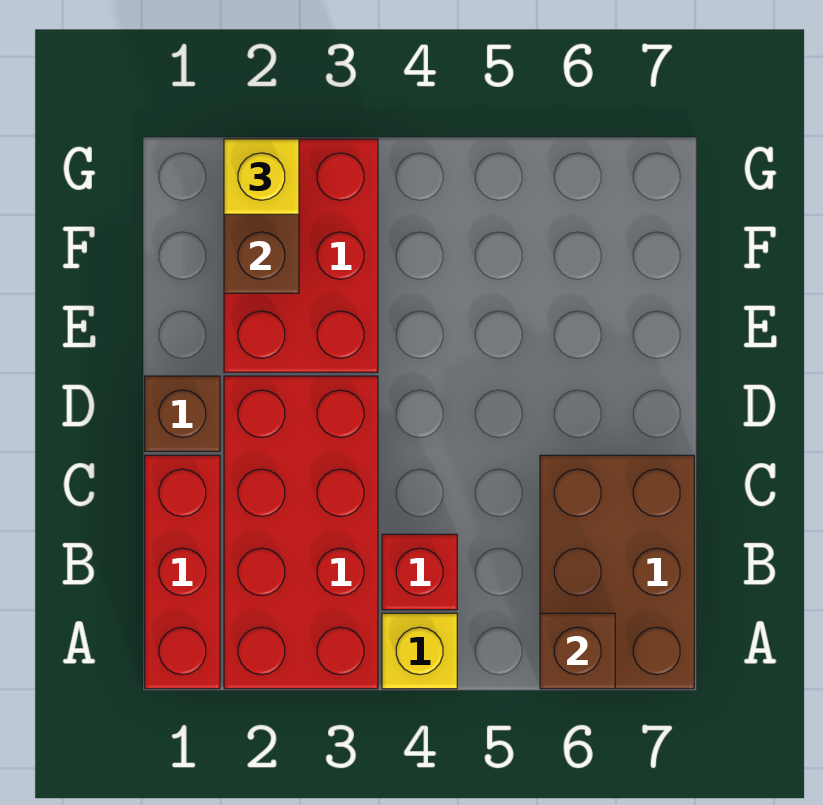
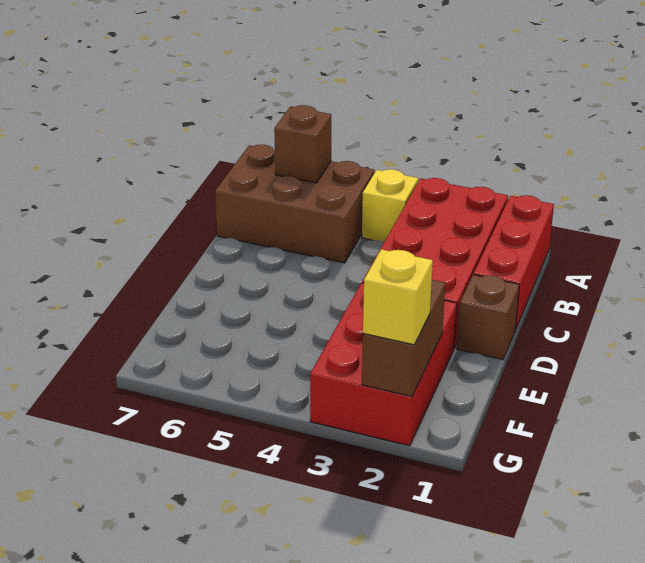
brown brick A6:C7 level 1 -> brown brick A5:B7 level 1
red brick B4 level 1 -> none

